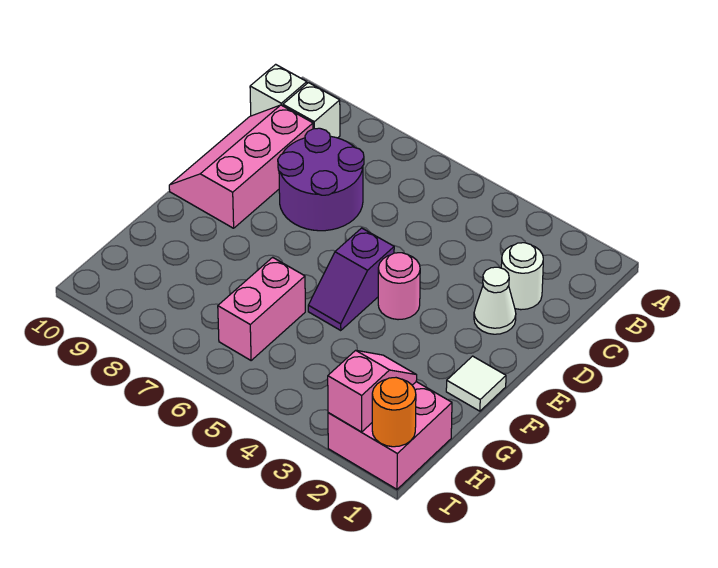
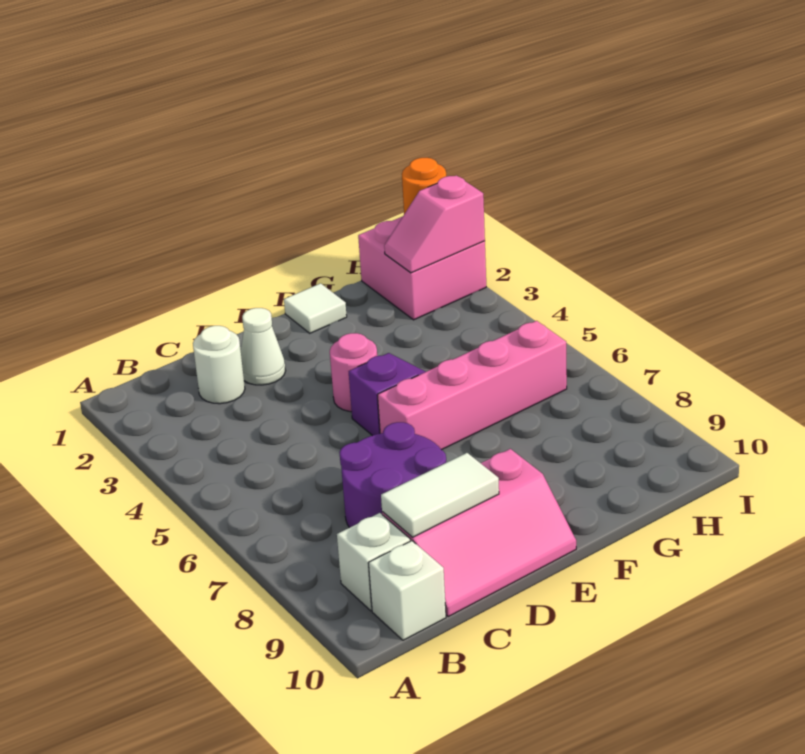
none -> white tile C9:D9 level 2
pink brick G6:H6 level 1 -> pink brick E6:H6 level 1

